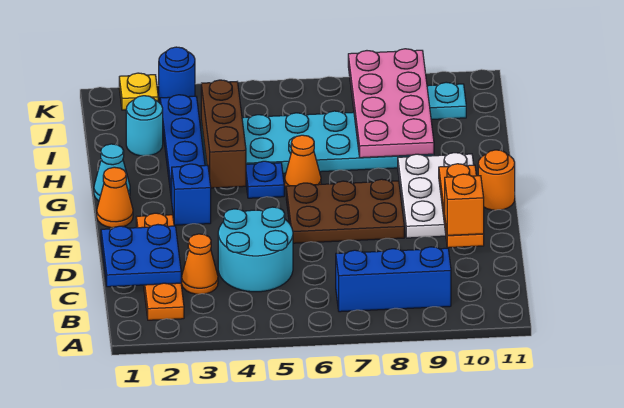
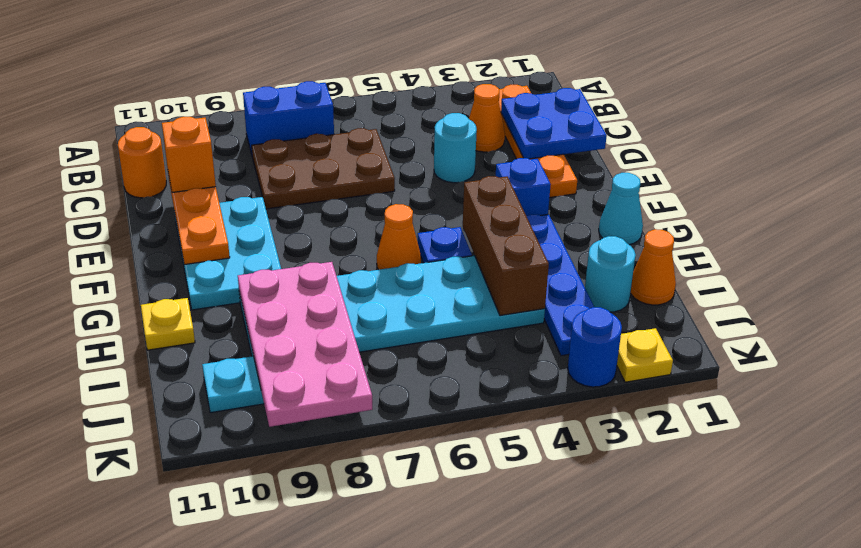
blue brick B7:B9 level 1 -> blue brick B7:B8 level 1
cyan round brick C4:D5 level 1 -> cyan round brick D4 level 1
brown plate E6:F8 level 1 -> brown plate C6:D8 level 1
white plate E9:G10 level 1 -> cyan plate E9:G10 level 1
orange cone F1 level 1 -> orange cone I1 level 1
orange round brick F11 level 1 -> orange round brick C11 level 1
none -> yellow plate H11 level 1

